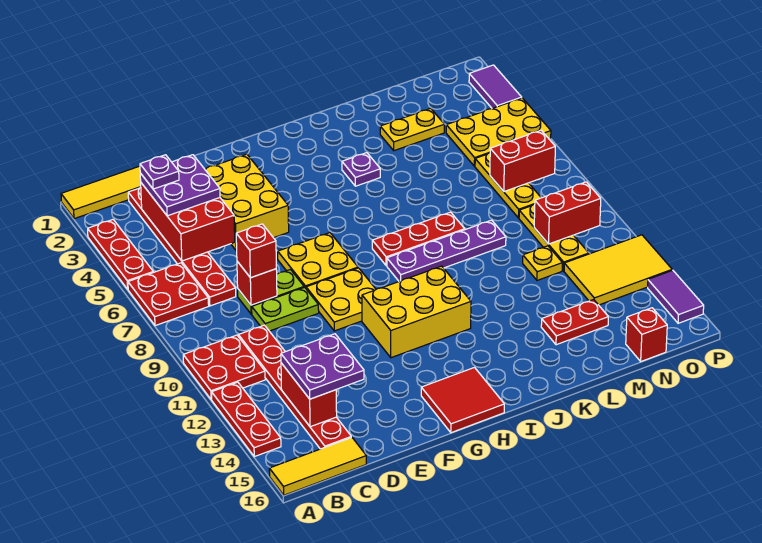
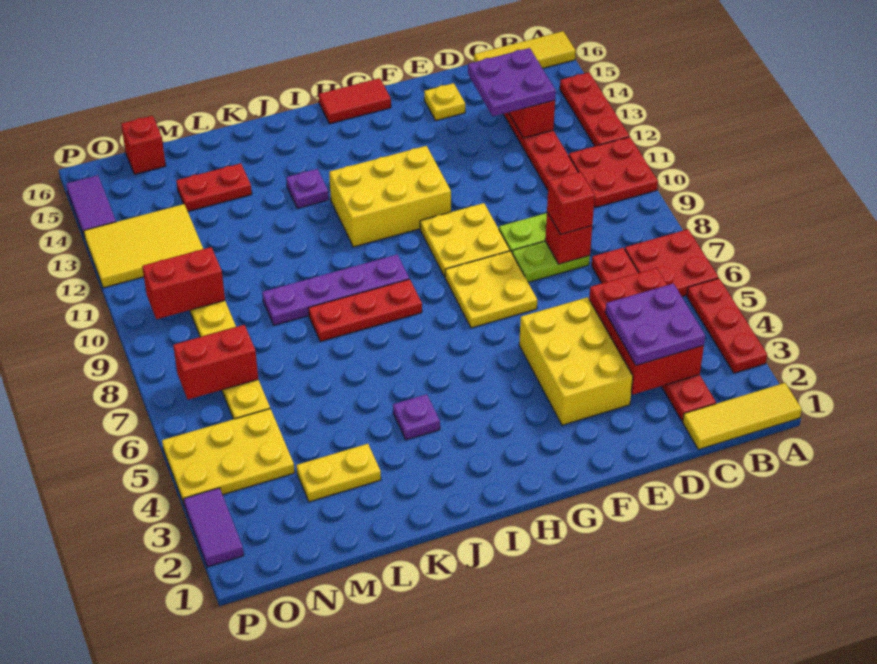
purple plate C3 level 4 -> purple plate J13 level 1
red tile G15:H16 level 1 -> red tile G16:H16 level 1
yellow plate M11 level 1 -> yellow plate E15 level 1

